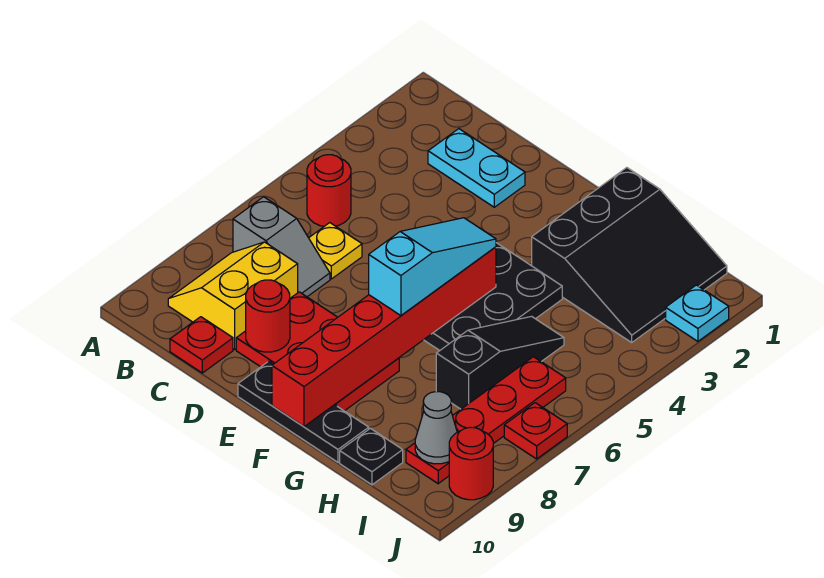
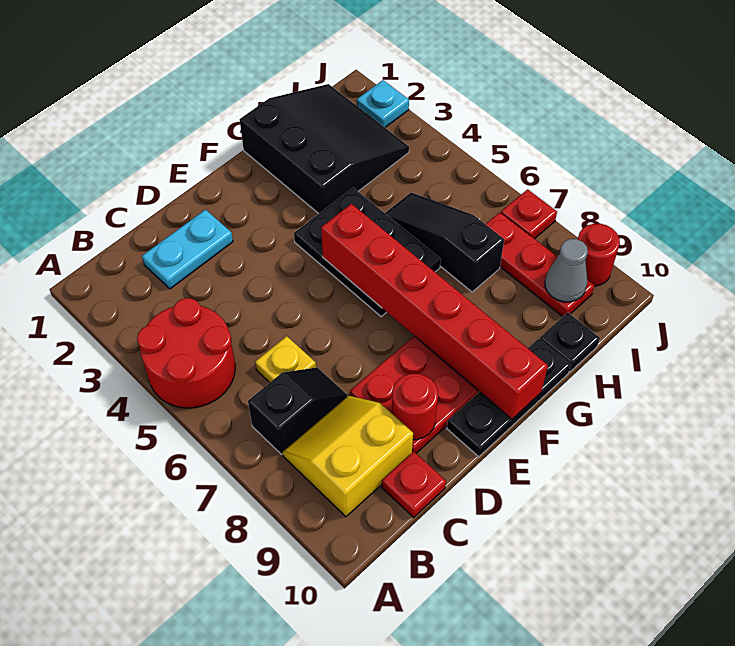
red round brick B5 level 1 -> red round brick A4:B5 level 1
grey slope B7:C7 level 1 top B -> black slope B7:C7 level 1 top B
yellow slope B8:C9 level 1 top C -> yellow slope B8:C9 level 1 top 9
cyan slope F5:F7 level 3 top 7 -> none
red plate I6:I9 level 1 -> red plate I7:I9 level 1

